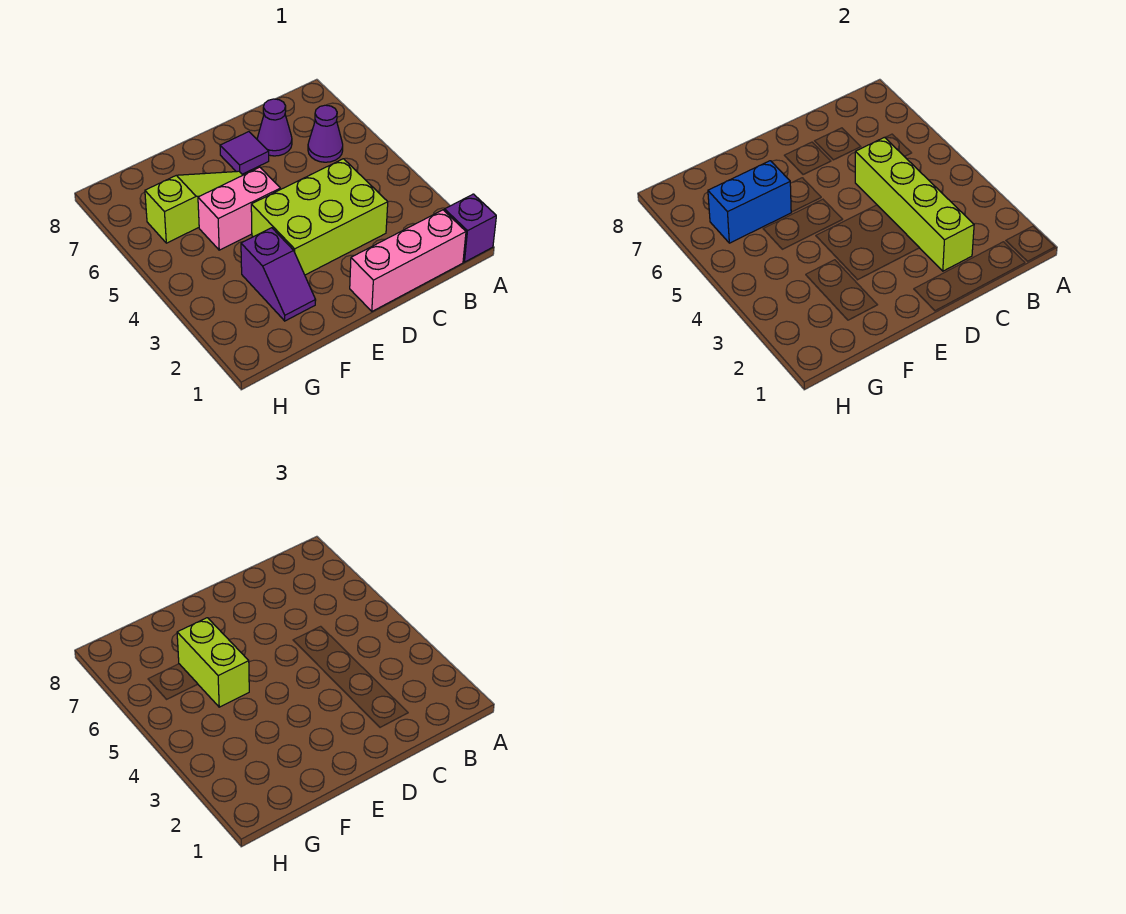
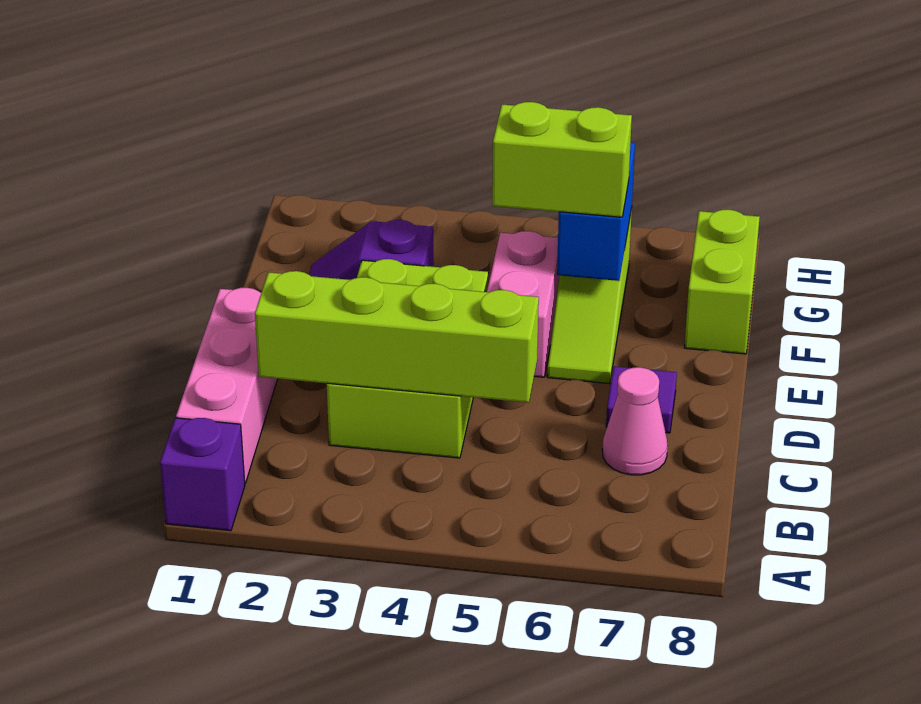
purple cone B6 level 1 -> none
purple cone C7 level 1 -> pink cone C7 level 1
none -> lime brick F8:G8 level 1

